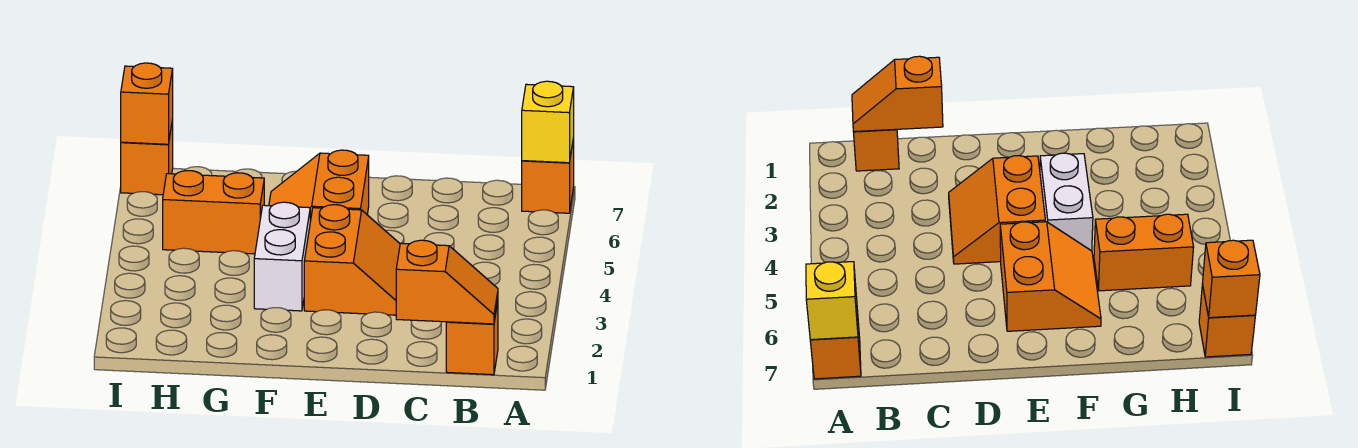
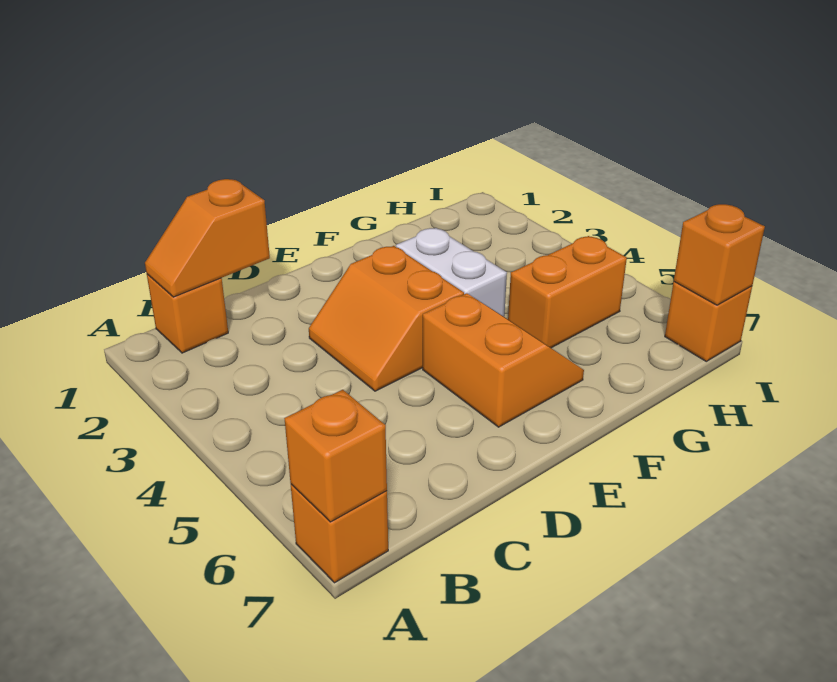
yellow brick A7 level 2 -> orange brick A7 level 2

